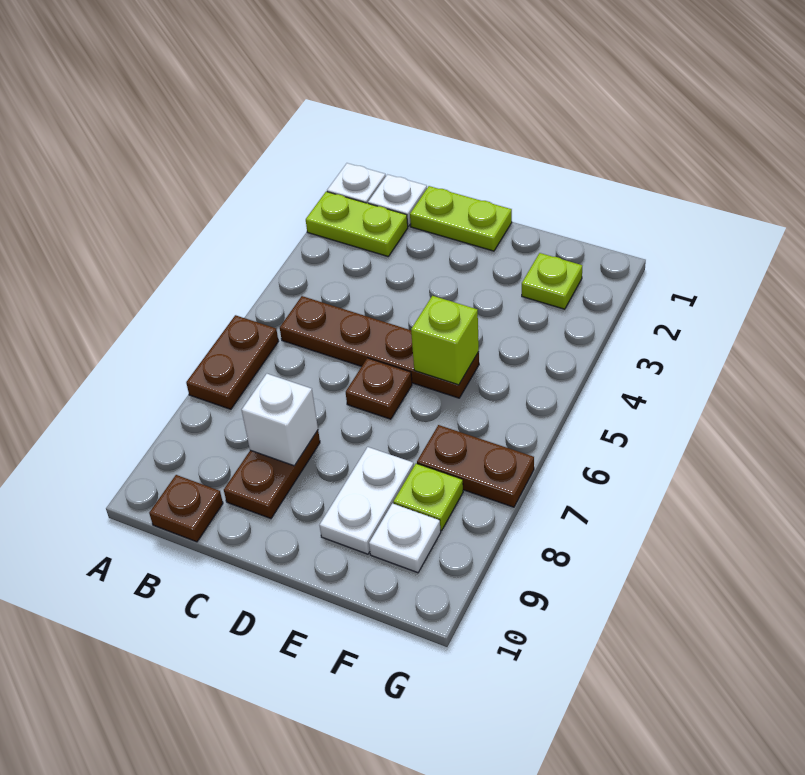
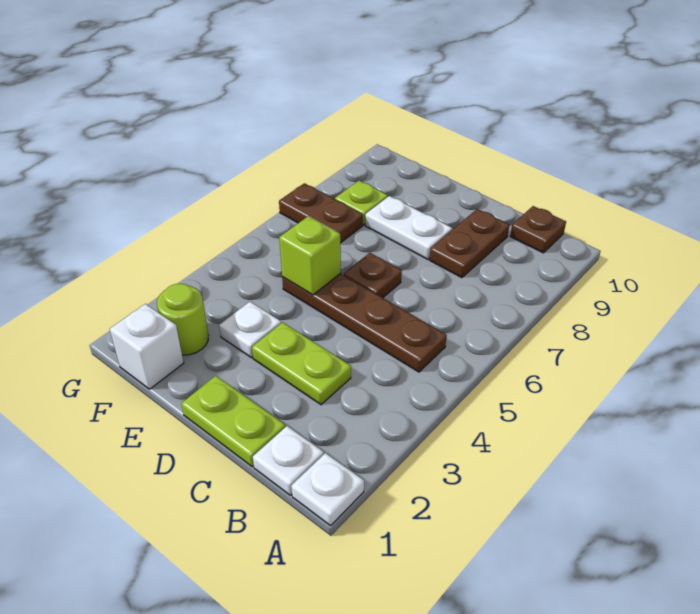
lime plate A2:B2 level 1 -> lime plate C3:D3 level 1
brown plate A6:A7 level 1 -> none
white brick C8 level 2 -> white brick F1 level 1
white plate E8:E9 level 1 -> white plate D8:E8 level 1
lime plate F2 level 1 -> lime round brick F2 level 1
white plate F9 level 1 -> white plate E3 level 1

